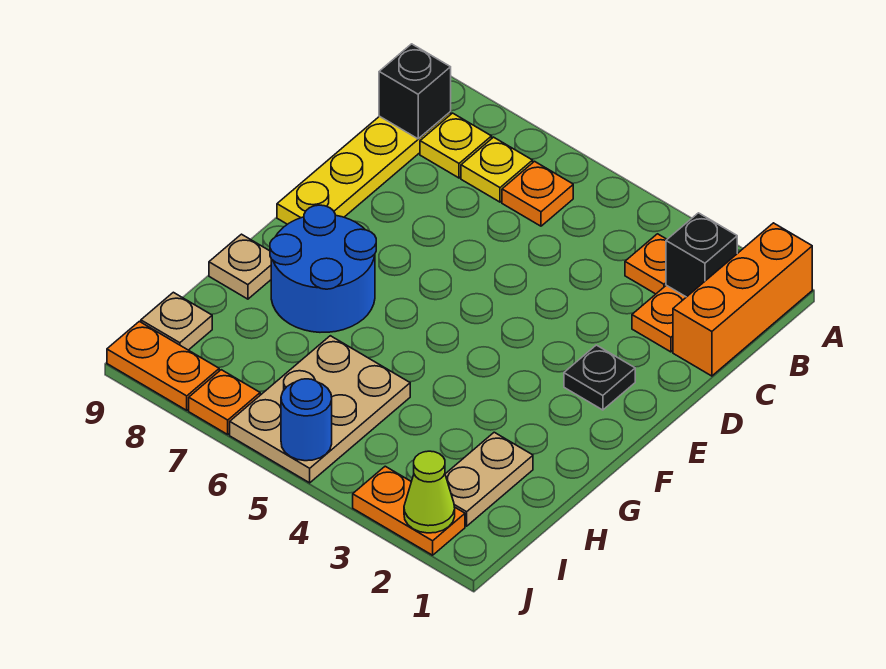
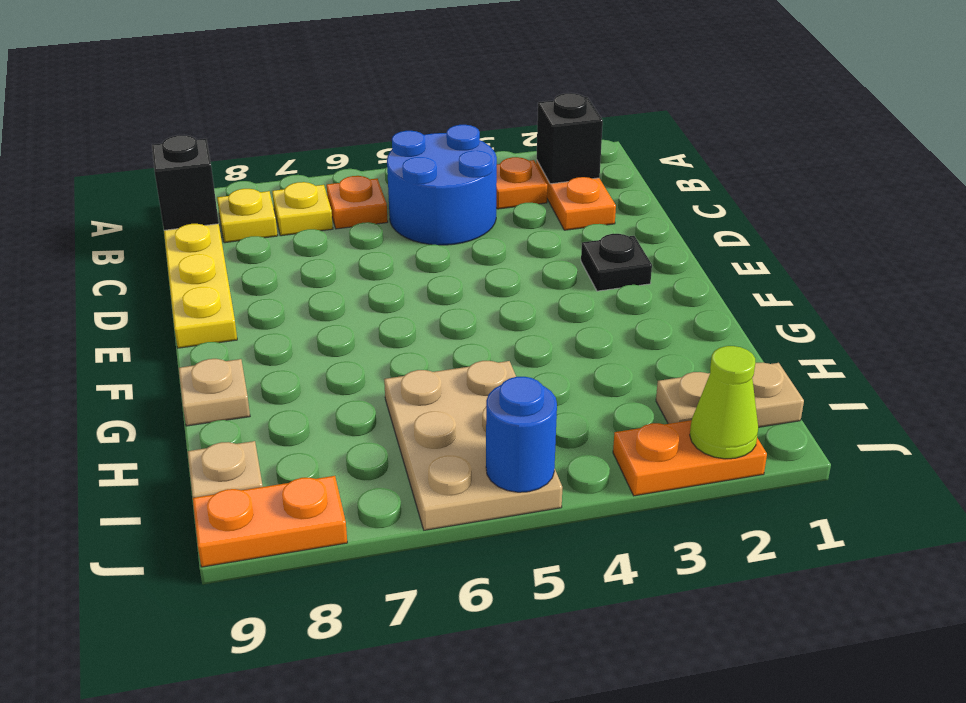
orange brick A1:C1 level 1 -> none
blue round brick F7:G8 level 1 -> blue round brick B4:C5 level 1
tan plate H2:I2 level 1 -> tan plate I1:I2 level 1
orange plate J7 level 1 -> none

